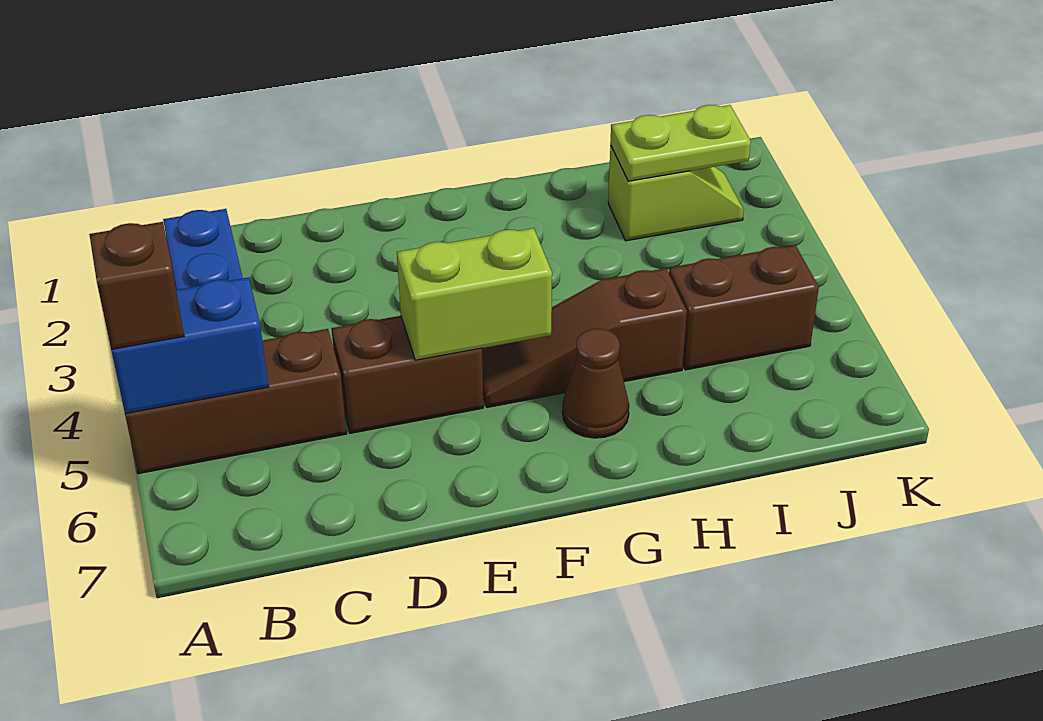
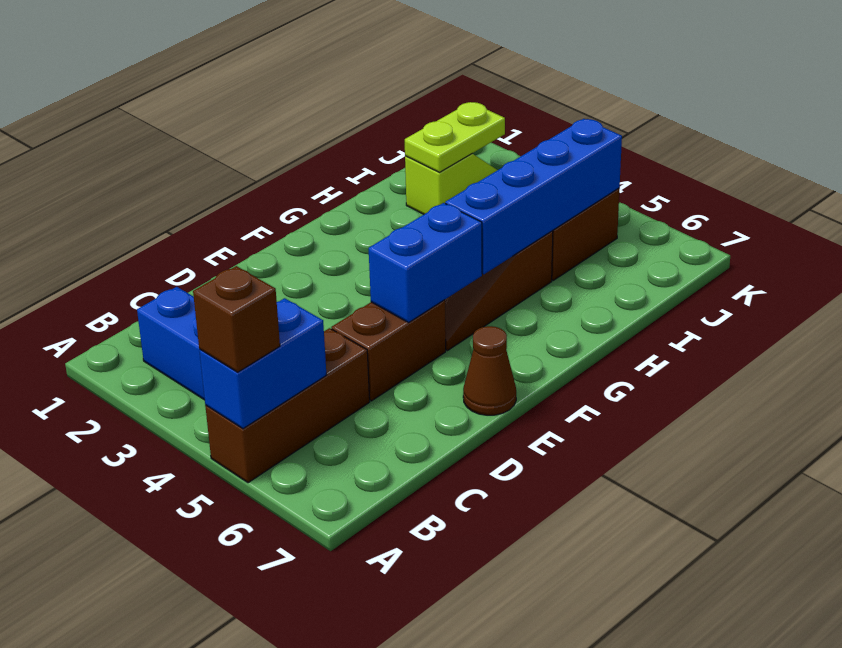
lime brick E5:F5 level 2 -> blue brick E5:F5 level 2
none -> blue brick G5:J5 level 2
brown cone G6 level 1 -> brown cone E7 level 1

